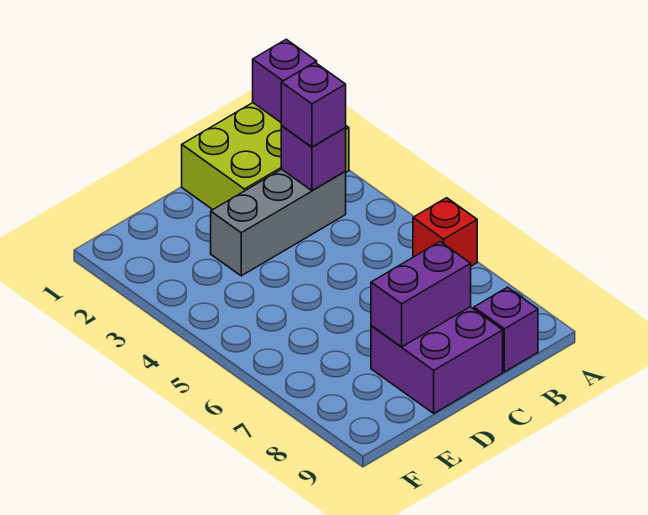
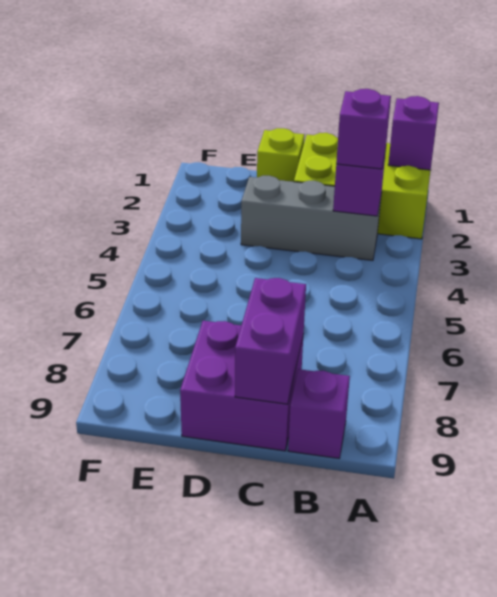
red brick A6 level 1 -> none
purple brick C8:D8 level 2 -> purple brick C8:C9 level 2
none -> lime brick D1 level 1

